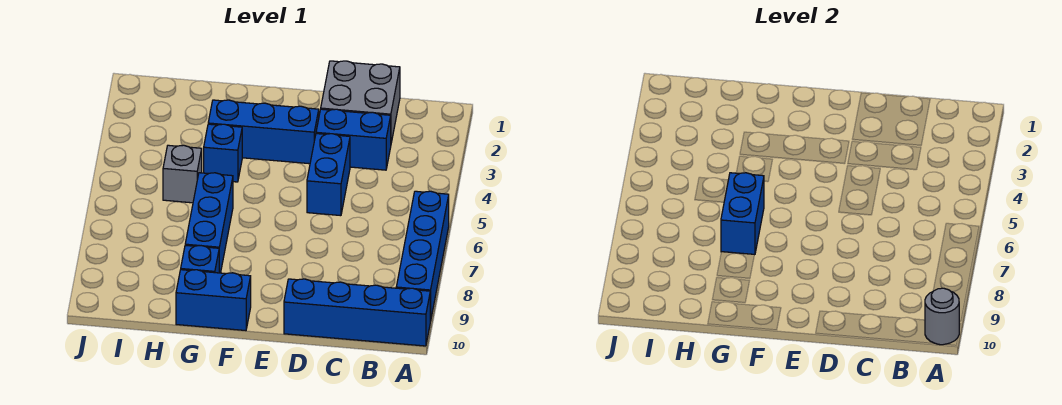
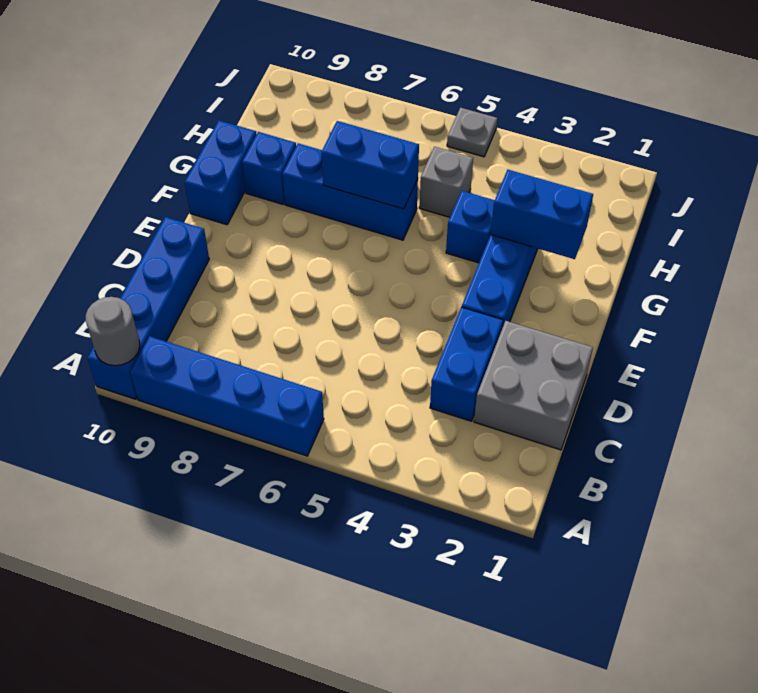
blue brick D4:D5 level 1 -> blue brick G2:G3 level 2
none -> grey plate J5 level 1

